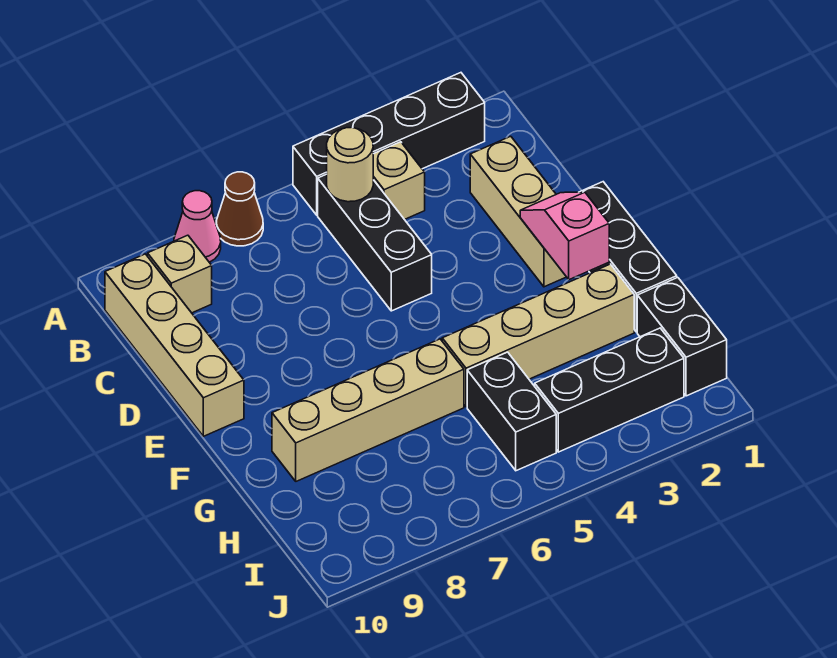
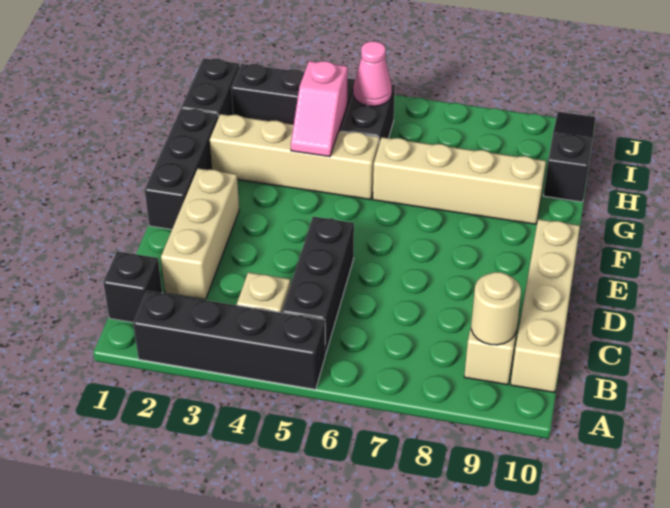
brown cone A7 level 1 -> none
pink cone A8 level 1 -> pink cone I5 level 2
none -> black brick B1 level 1
tan round brick B5 level 2 -> tan round brick B9 level 2
pink slope E2:F2 level 2 top F -> pink slope G4:H4 level 2 top H
none -> black slope H10:J10 level 1 top H

